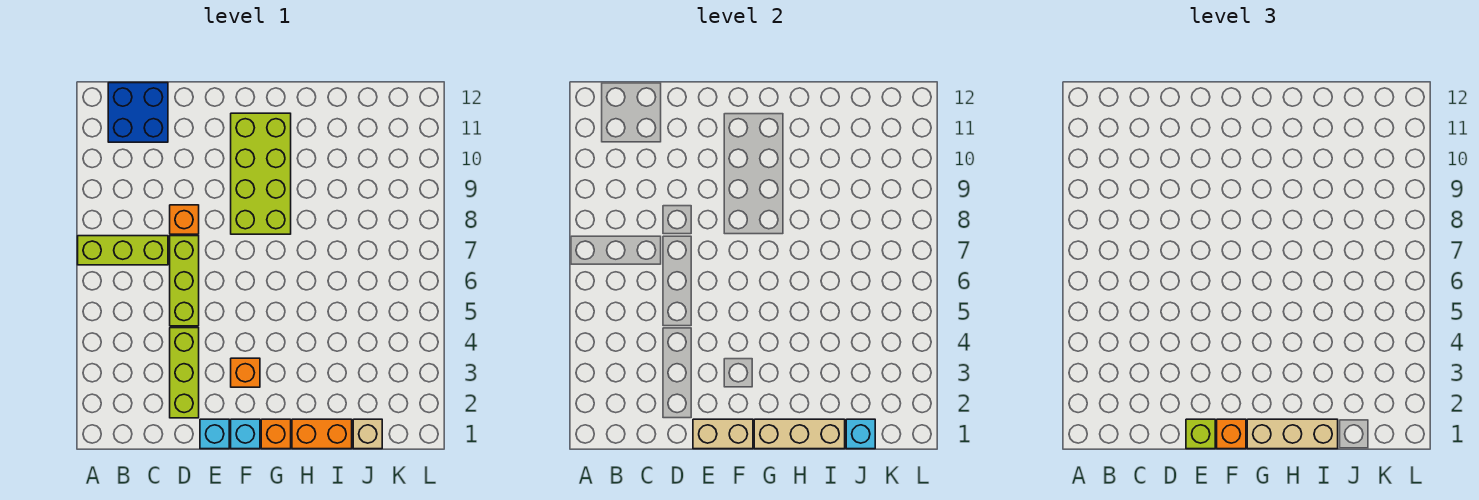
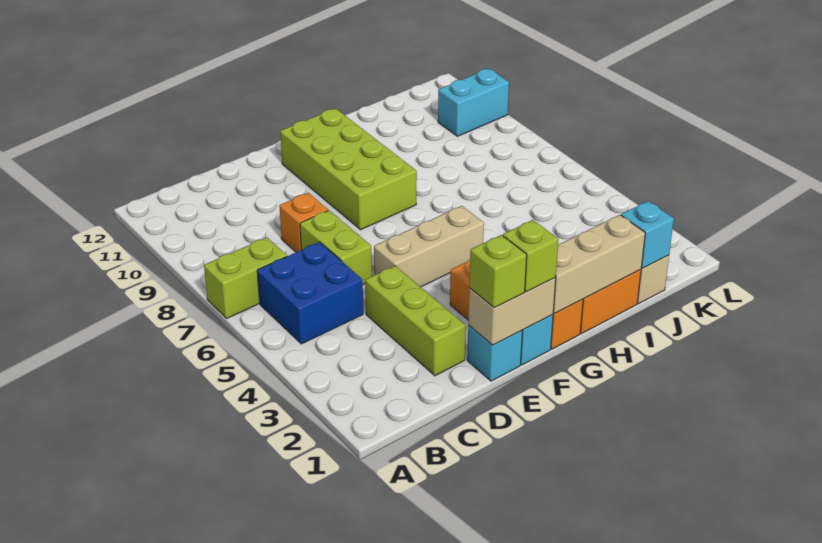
lime brick A7:C7 level 1 -> lime brick A7:B7 level 1
blue brick B11:C12 level 1 -> blue brick B5:C6 level 1
lime brick D5:D7 level 1 -> lime brick D6:D7 level 1
orange brick F1 level 3 -> lime brick F1 level 3
tan brick G1:I1 level 3 -> tan brick E5:G5 level 1
none -> cyan brick K10:L10 level 1

